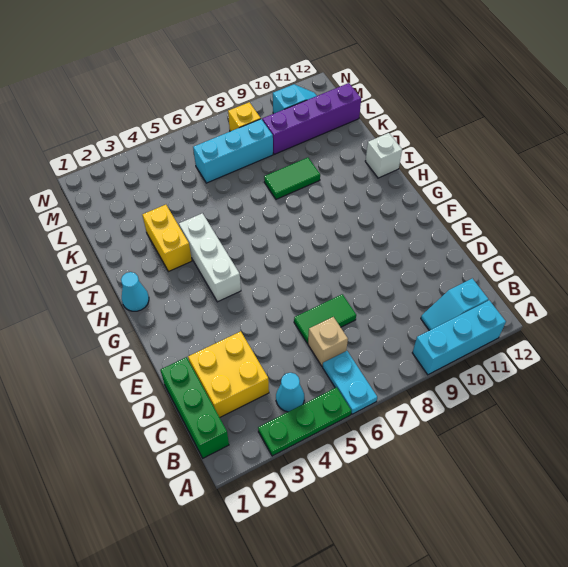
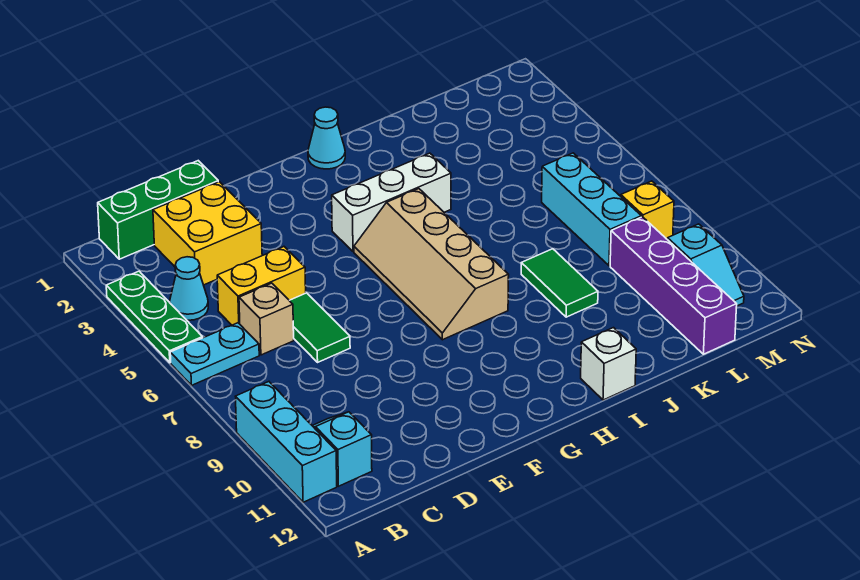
none -> tan slope G5:H8 level 1 top H
yellow brick I3:J3 level 1 -> yellow brick C5:D5 level 1

